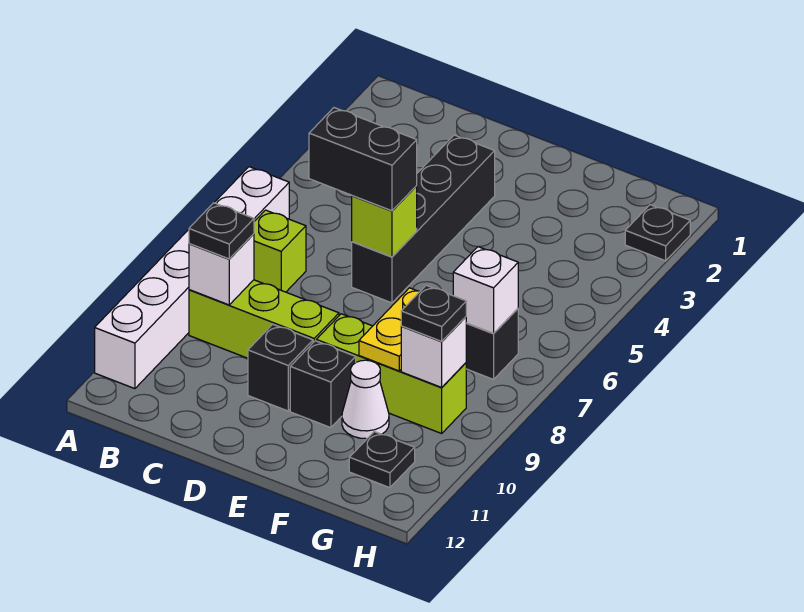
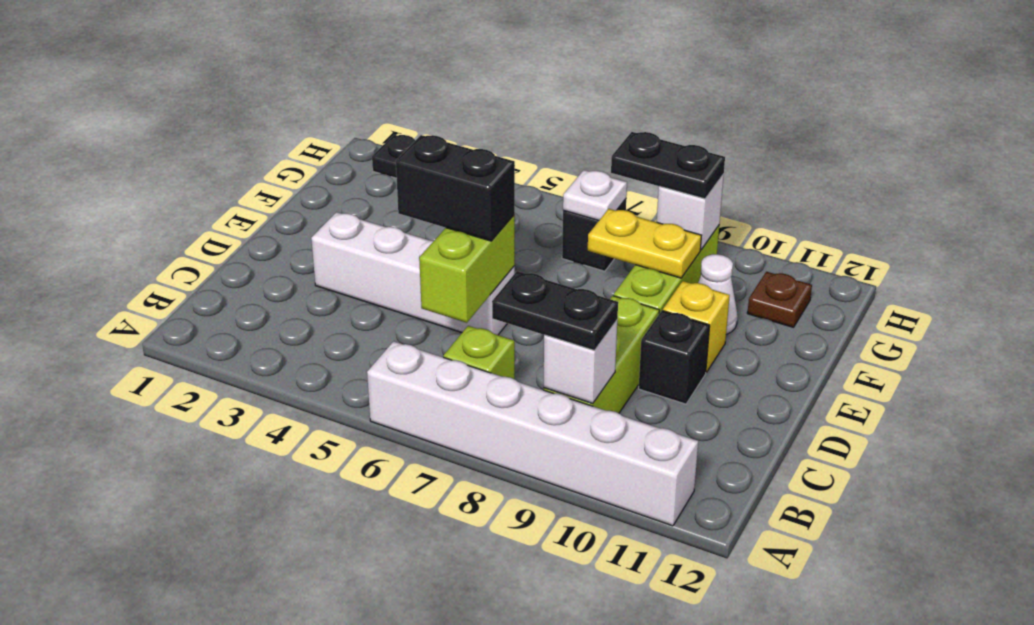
black plate B9 level 3 -> black plate B8:B9 level 3
black brick C6:D6 level 3 -> black brick D5:D6 level 3
black brick D3:D6 level 1 -> white brick D3:D6 level 1
lime brick D6 level 2 -> lime brick C6:D6 level 2
black brick E10 level 1 -> yellow brick E10 level 1
white brick G7 level 2 -> white plate G7 level 2
black plate G9 level 3 -> black plate G8:G9 level 3
black plate G11 level 1 -> brown plate G11 level 1

